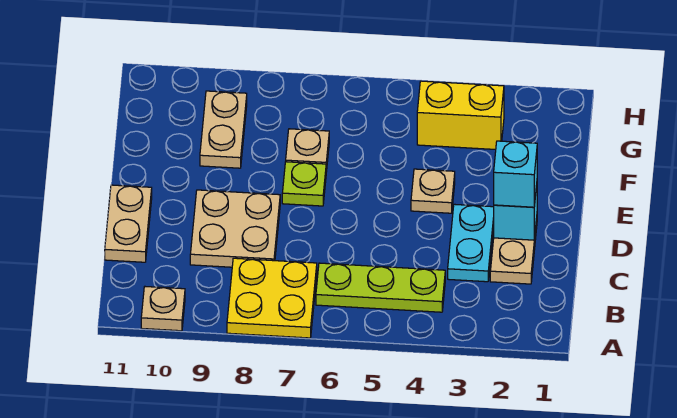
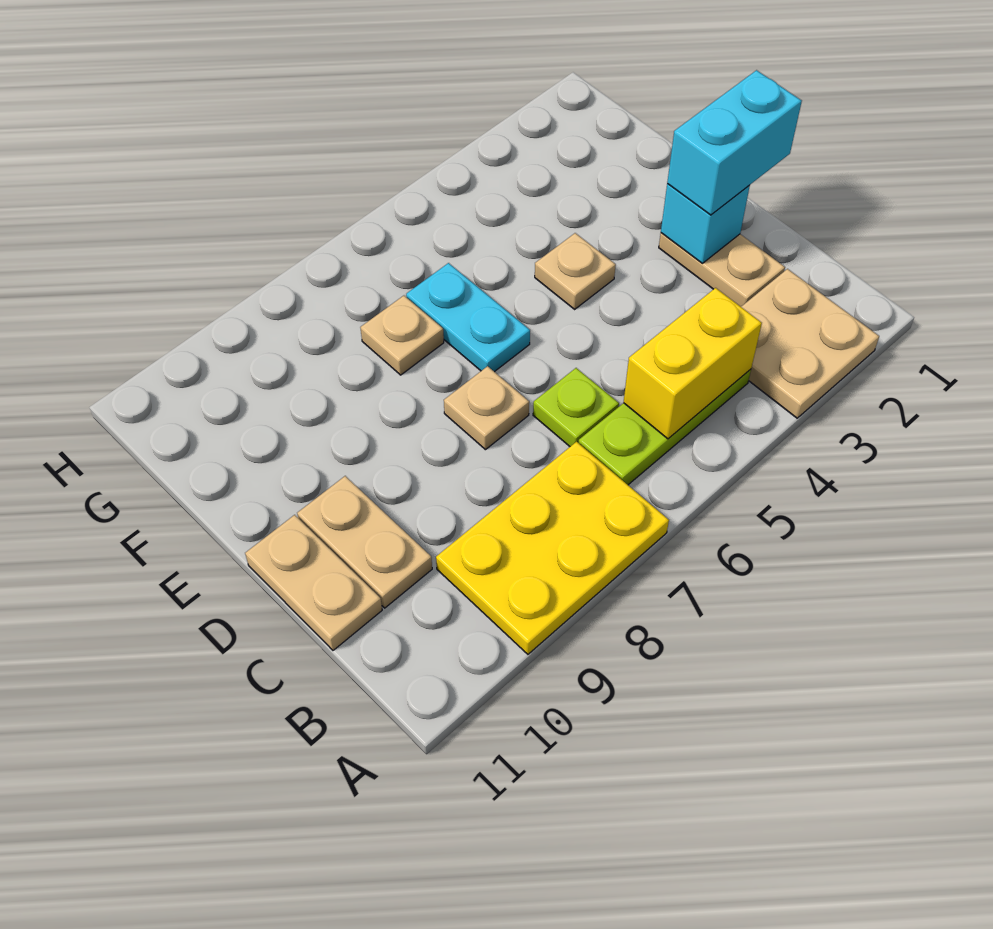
yellow plate A7:B8 level 1 -> yellow plate A7:B9 level 1
tan plate A10 level 1 -> tan plate D7 level 1
cyan plate C3:D3 level 1 -> cyan plate E6:F6 level 1
tan plate C8:D9 level 1 -> tan plate A2:B3 level 1
cyan brick D2 level 3 -> cyan brick D1:D2 level 3
lime plate E7 level 1 -> lime plate C6 level 1
tan plate F9:G9 level 1 -> tan plate C10:D10 level 1
yellow brick G3:G4 level 1 -> yellow brick B4:B5 level 2

